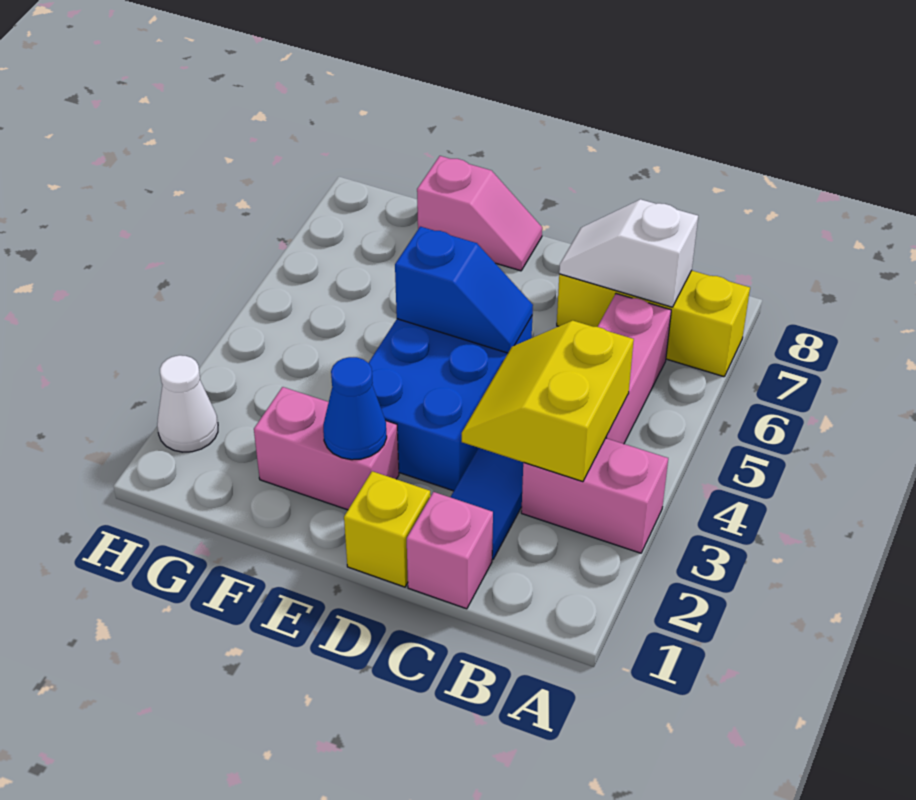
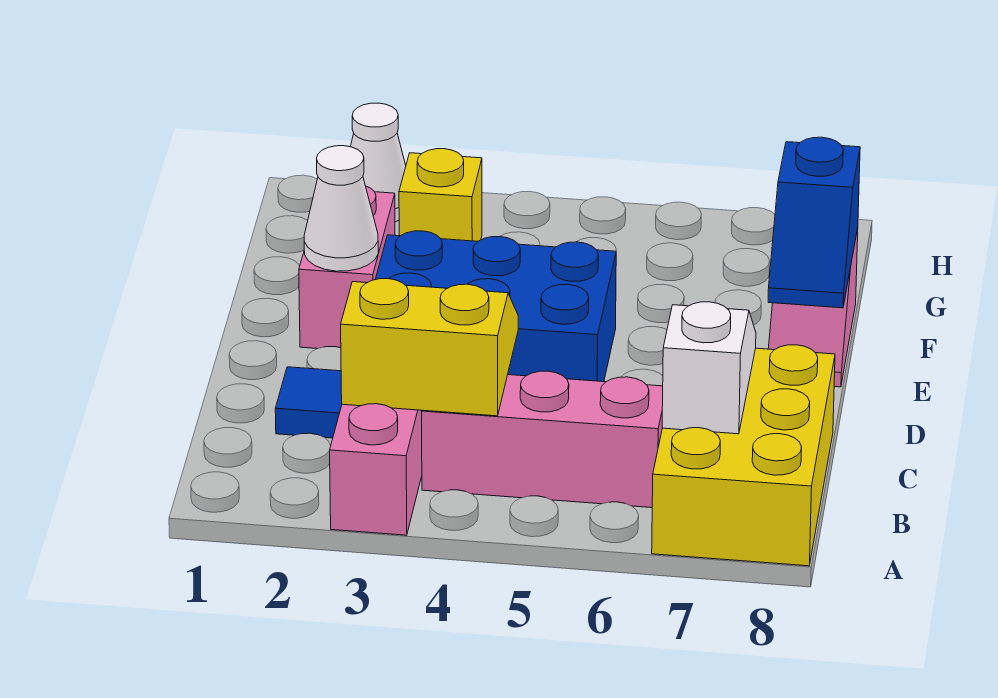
yellow brick A7:C7 level 1 -> yellow brick A7:C8 level 1
pink brick C1 level 1 -> none
yellow brick D1 level 1 -> yellow brick G3 level 1
blue slope D5:E5 level 2 top E -> blue slope E8:F8 level 2 top F
blue cone E2 level 2 -> white cone E2 level 2

